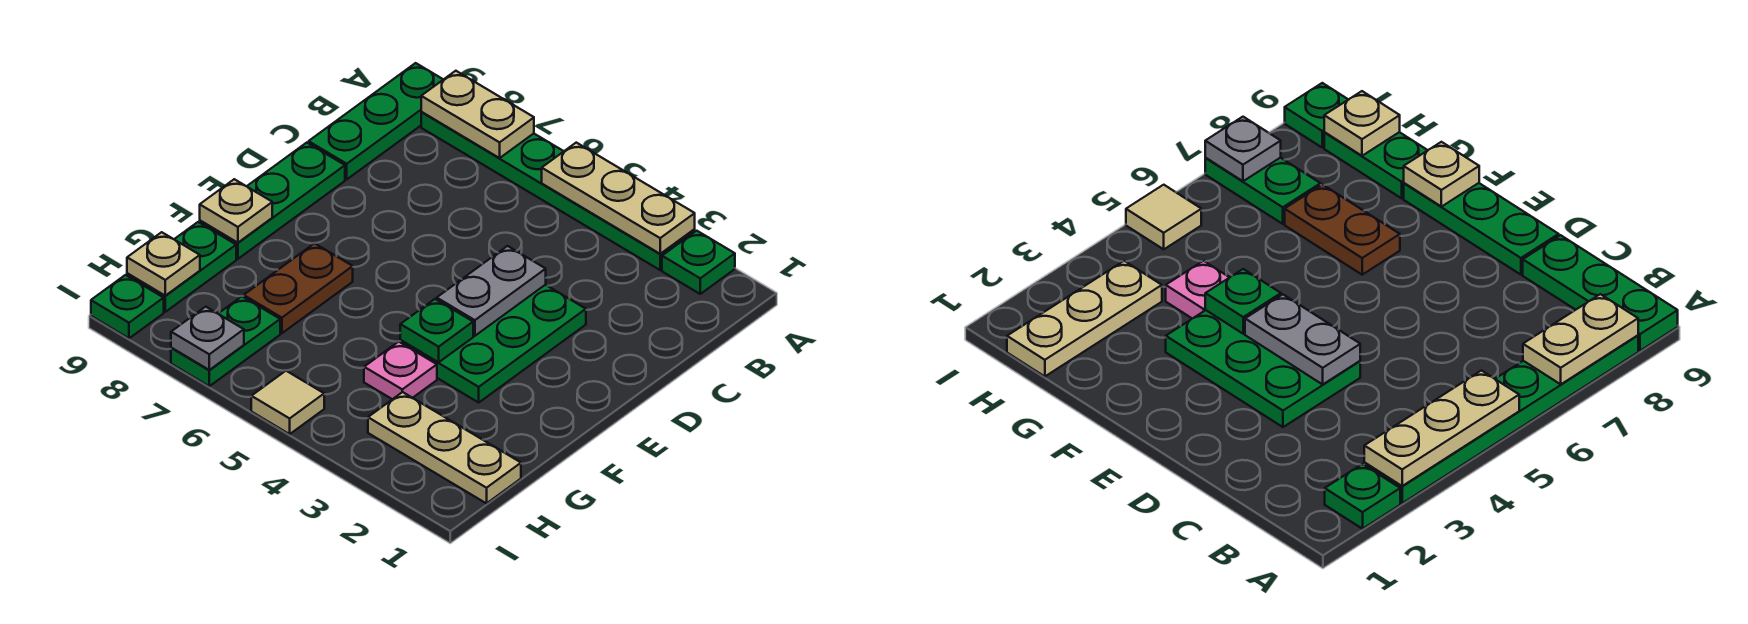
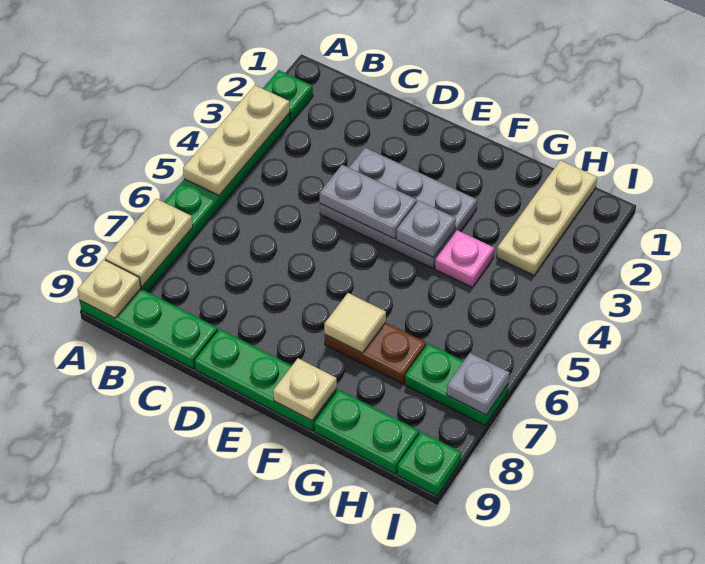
green plate D3:F4 level 1 -> grey plate D3:F4 level 1
green plate F4 level 2 -> grey plate F4 level 2
tan plate H9 level 2 -> tan plate A9 level 2
tan tile I5 level 1 -> tan tile F7 level 2

